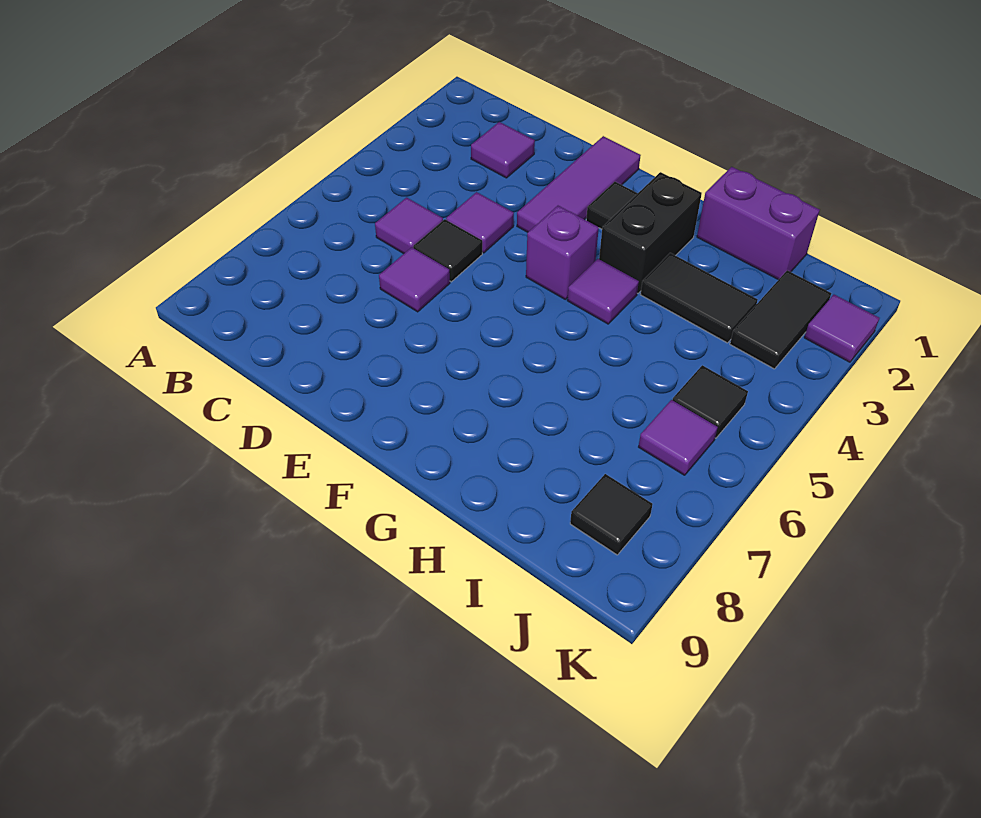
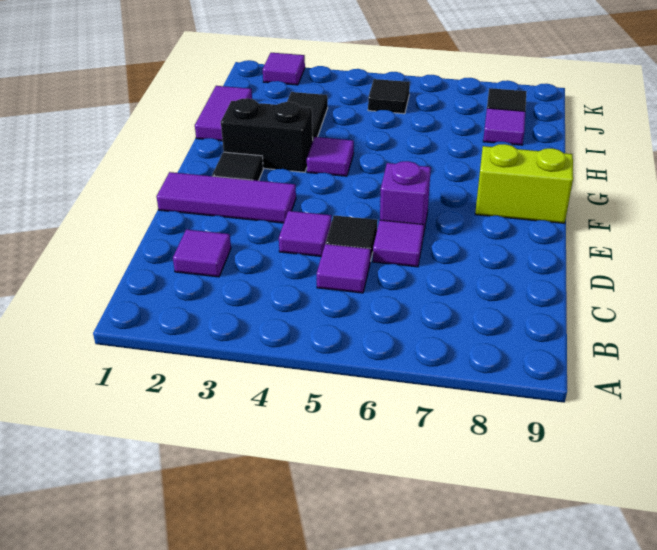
purple brick F4 level 1 -> purple brick E6 level 1
none -> lime brick F8:F9 level 1
purple brick H1:I1 level 1 -> purple tile H1:I1 level 1
black tile J2:J3 level 1 -> none
purple tile J6 level 1 -> purple tile I8 level 1

